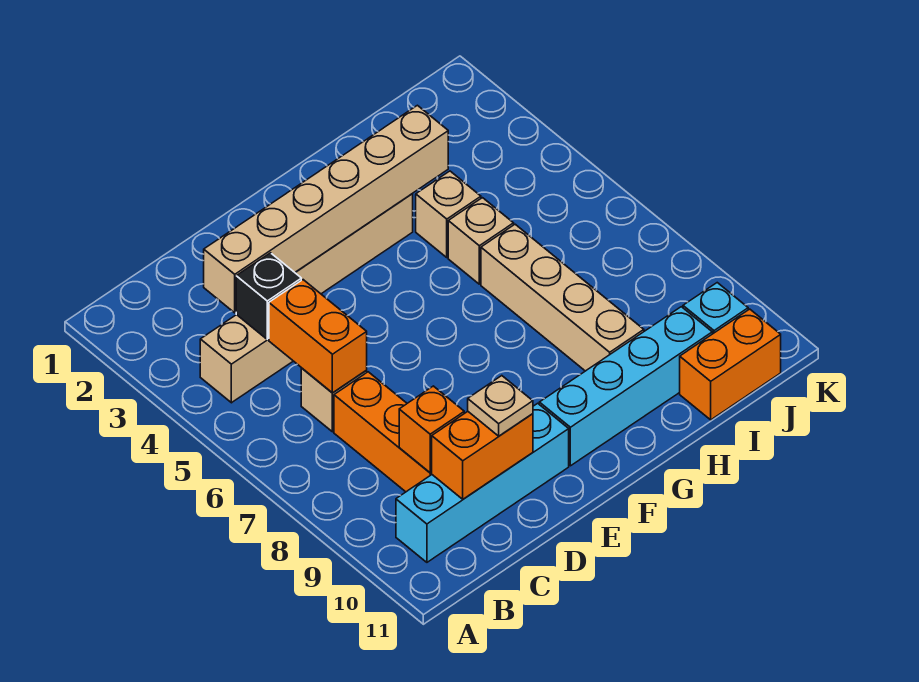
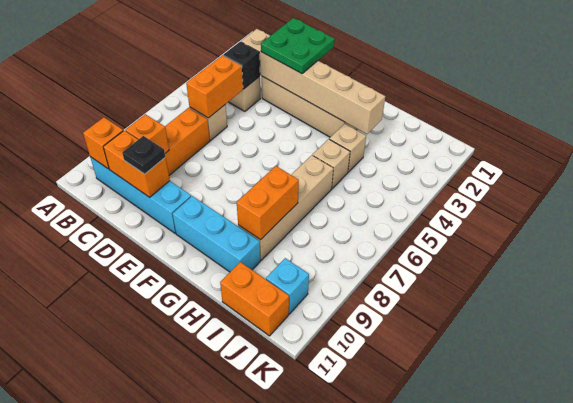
none -> orange brick B10 level 2
none -> green plate D2:E3 level 3
tan plate D10 level 3 -> black plate D10 level 3
cyan brick F10:I10 level 1 -> cyan brick F10:H10 level 1
none -> orange brick H8:H9 level 2

